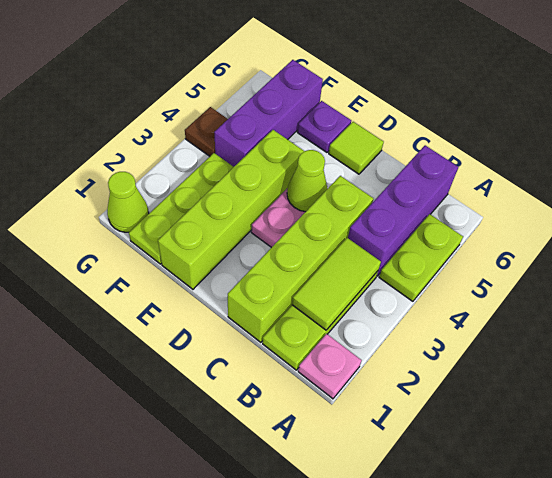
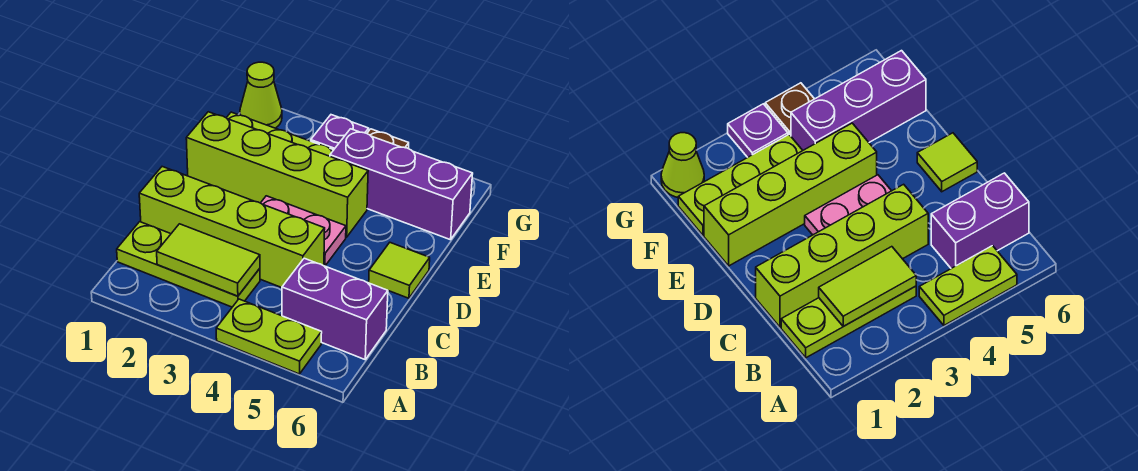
pink plate A1 level 1 -> none
purple brick B4:B6 level 1 -> purple brick B5:B6 level 1
lime cone D4 level 2 -> none
purple plate E6 level 1 -> purple plate G3 level 1

